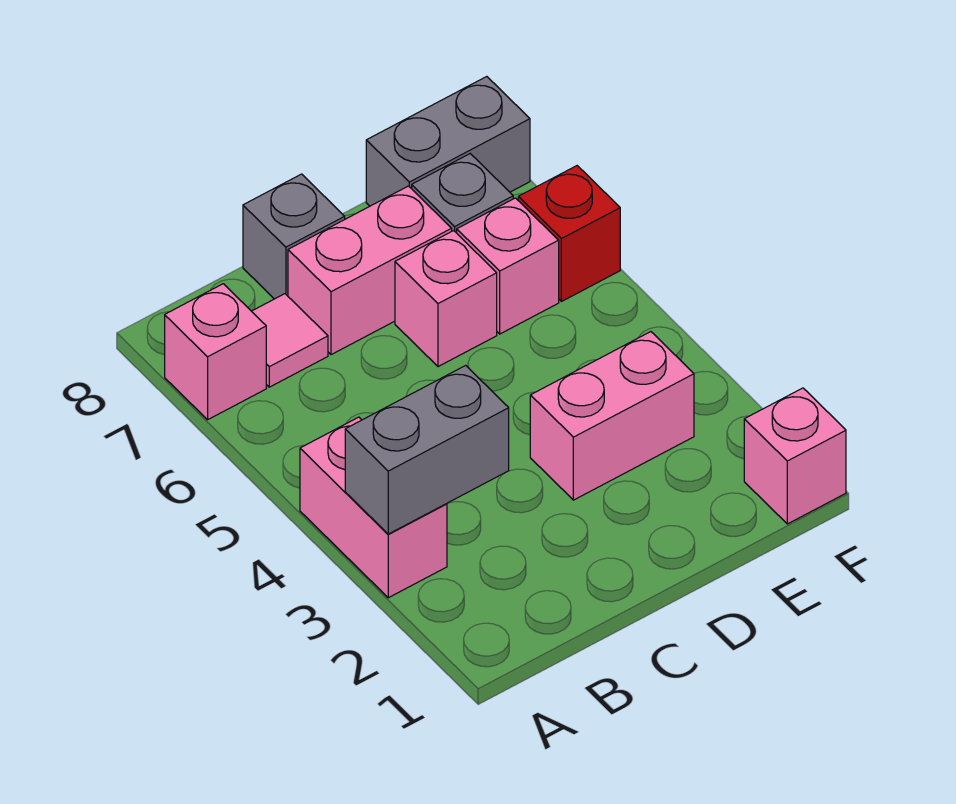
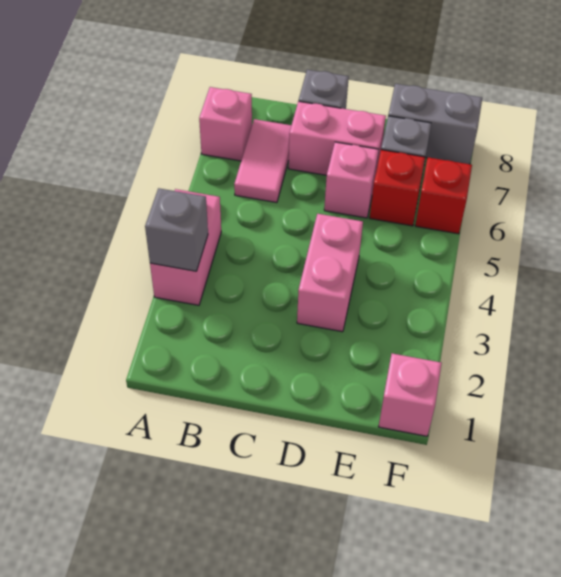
grey brick A3:B3 level 2 -> grey brick A3 level 2
pink tile B7 level 1 -> pink tile B6:B7 level 1
pink brick D3:E3 level 1 -> pink brick D3:D4 level 1
pink brick E6 level 1 -> red brick E6 level 1

